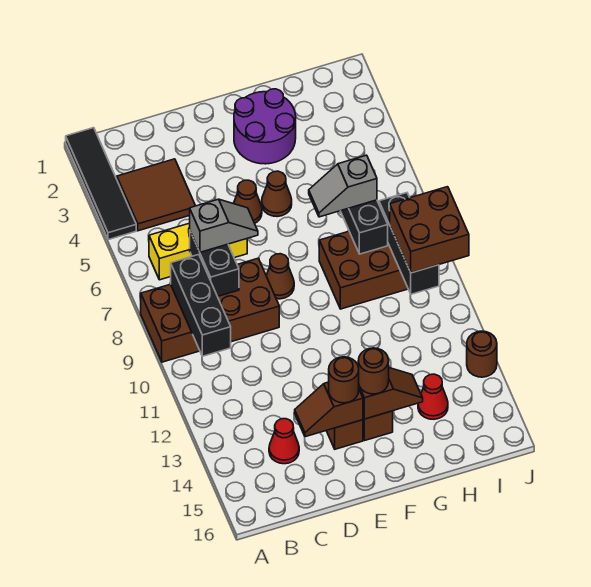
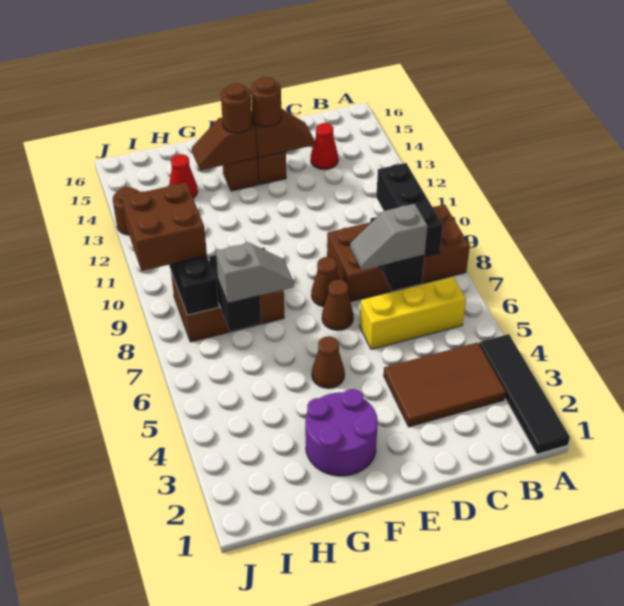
brown tile B3:C4 level 1 -> brown tile B3:D4 level 1
brown cone E5 level 1 -> brown cone E7 level 1

